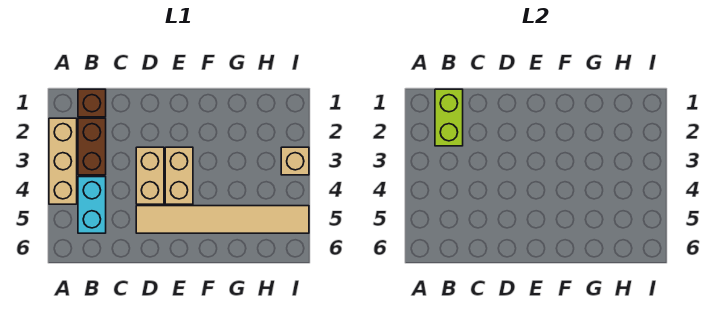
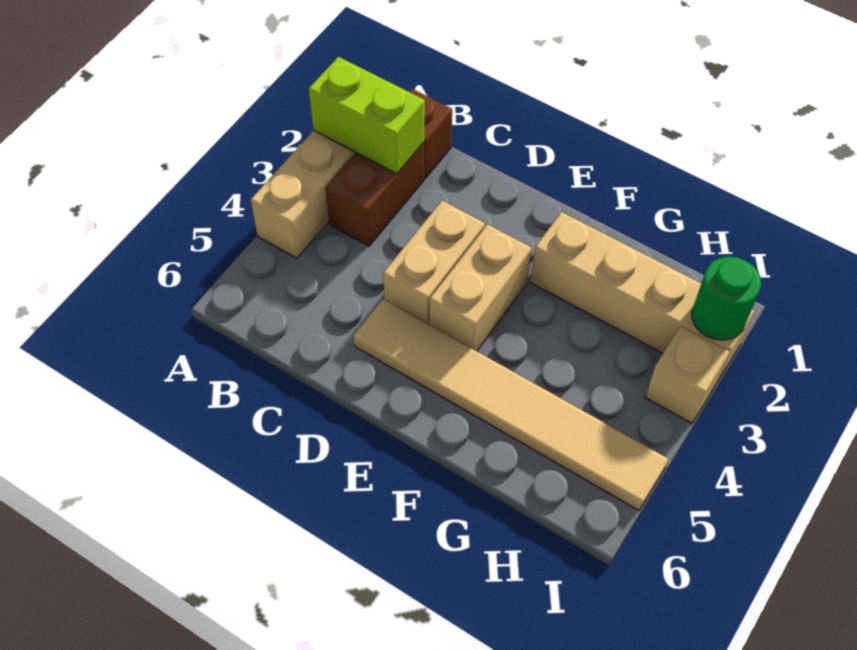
lime brick B1:B2 level 2 -> lime brick A2:B2 level 2
cyan brick B4:B5 level 1 -> none
none -> tan brick F2:I2 level 1
none -> green round brick I2 level 2

